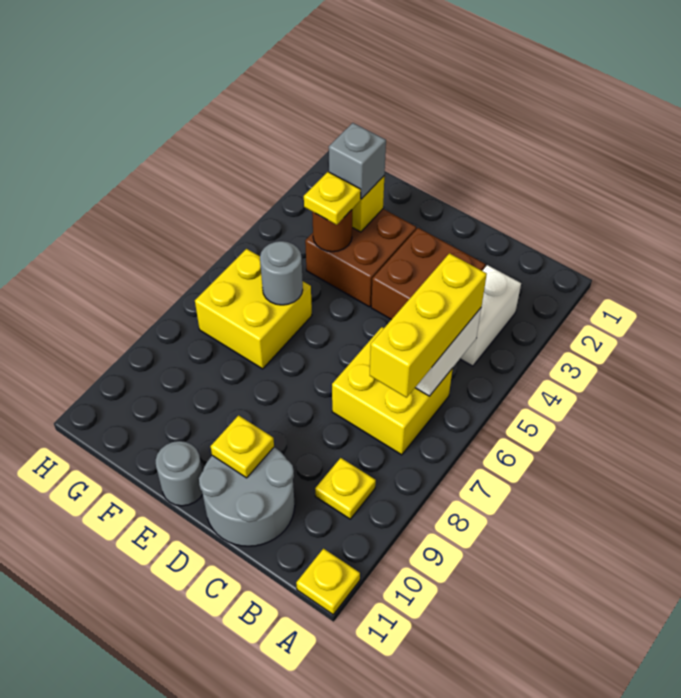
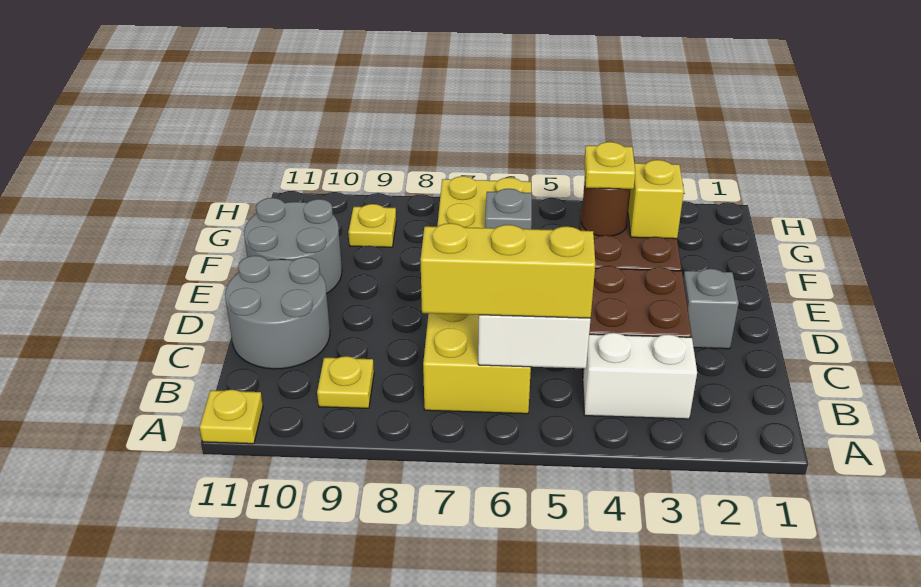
yellow plate D10 level 2 -> yellow plate G9 level 1
grey round brick E11 level 1 -> grey round brick E10:F11 level 1
grey brick F3 level 3 -> grey brick D2 level 1
grey round brick F6 level 2 -> grey plate F6 level 2

